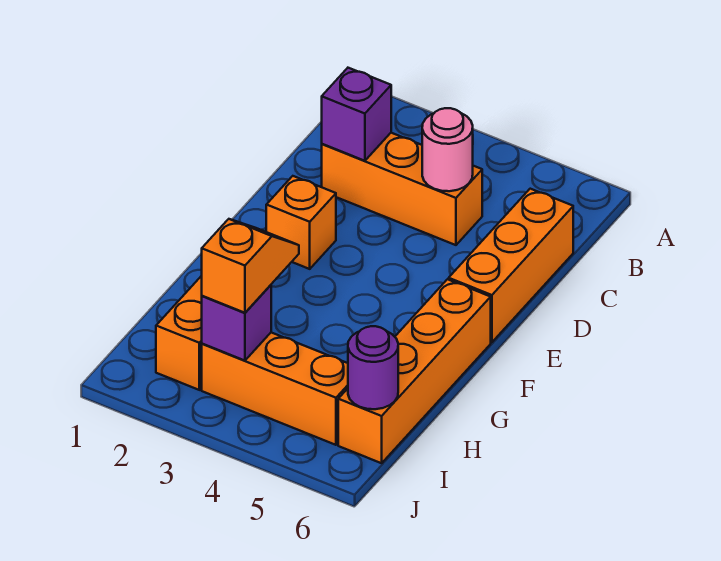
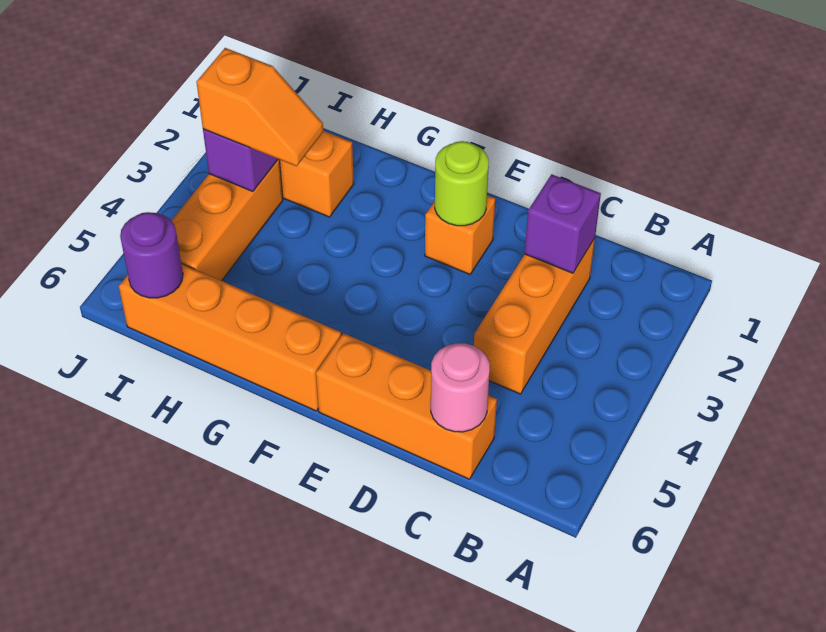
pink round brick C4 level 2 -> pink round brick C6 level 2
none -> lime round brick E2 level 2

